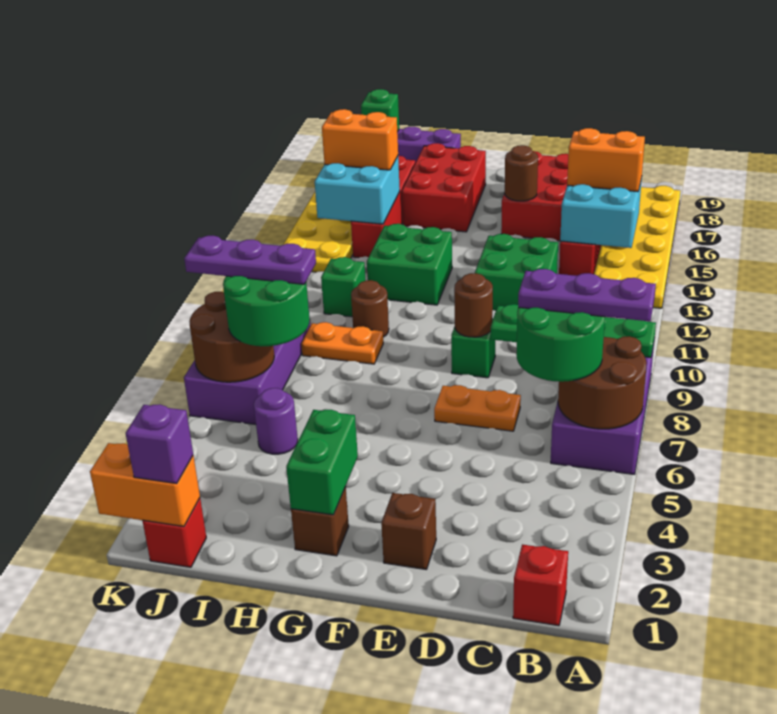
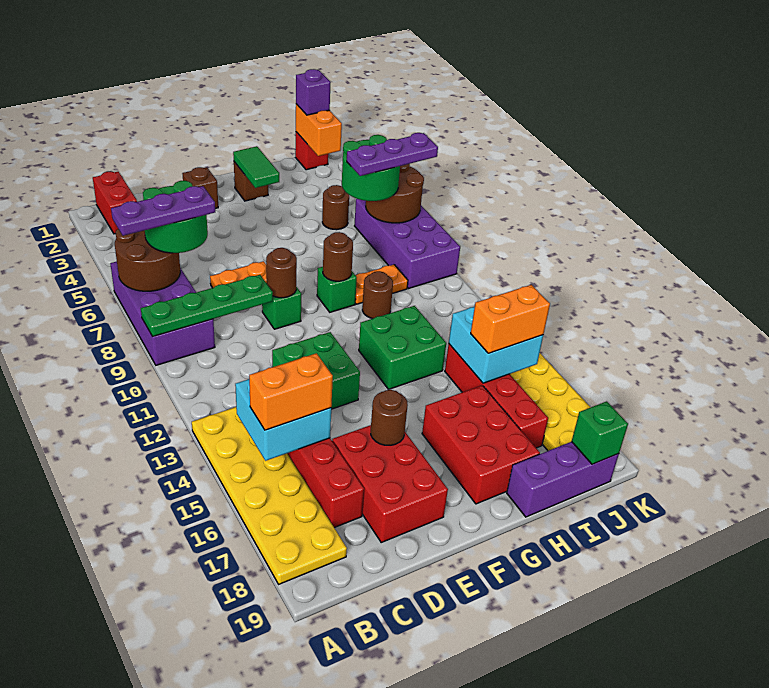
red brick B1 level 1 -> red brick B1:B2 level 1
green brick G2:G3 level 2 -> green tile G2:G3 level 2
none -> brown round brick G9 level 2
purple round brick I5 level 1 -> brown round brick I5 level 1
green brick I11 level 1 -> green brick G9 level 1
orange brick J1:K1 level 2 -> orange brick J1:J2 level 2

